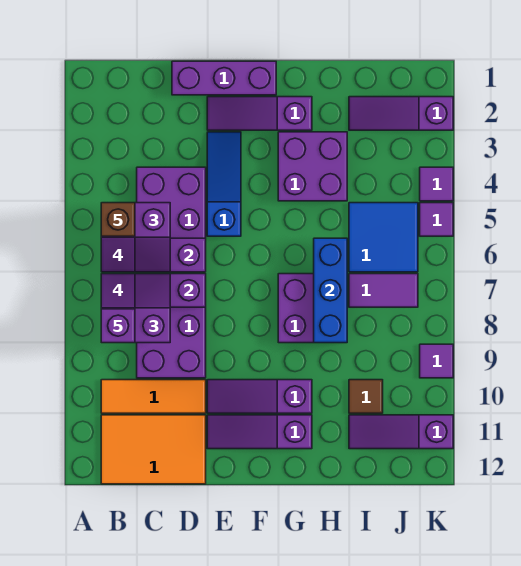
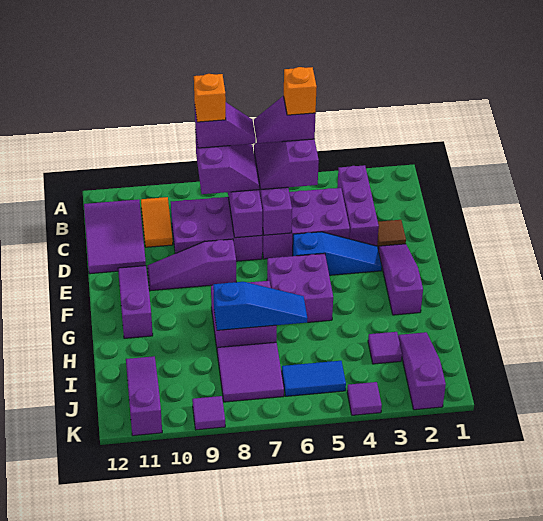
brown brick B5 level 5 -> orange brick B5 level 5
purple brick B8 level 5 -> orange brick B8 level 5
orange tile B10:D10 level 1 -> orange tile B10:C10 level 1
orange tile B11:D12 level 1 -> purple tile B11:D12 level 1
purple brick D1:F1 level 1 -> purple brick B3:D3 level 1
purple slope E10:G10 level 1 top G -> purple slope E8:E10 level 1 top 8
purple brick G3:H4 level 1 -> purple brick F5:G6 level 1
blue brick H6:H8 level 2 -> blue slope H6:H8 level 2 top 8
blue tile I5:J6 level 1 -> blue tile J5:J6 level 1
purple tile I7:J7 level 1 -> purple tile I7:J8 level 1
brown tile I10 level 1 -> brown tile D2 level 1
purple tile K5 level 1 -> purple tile I3 level 1

